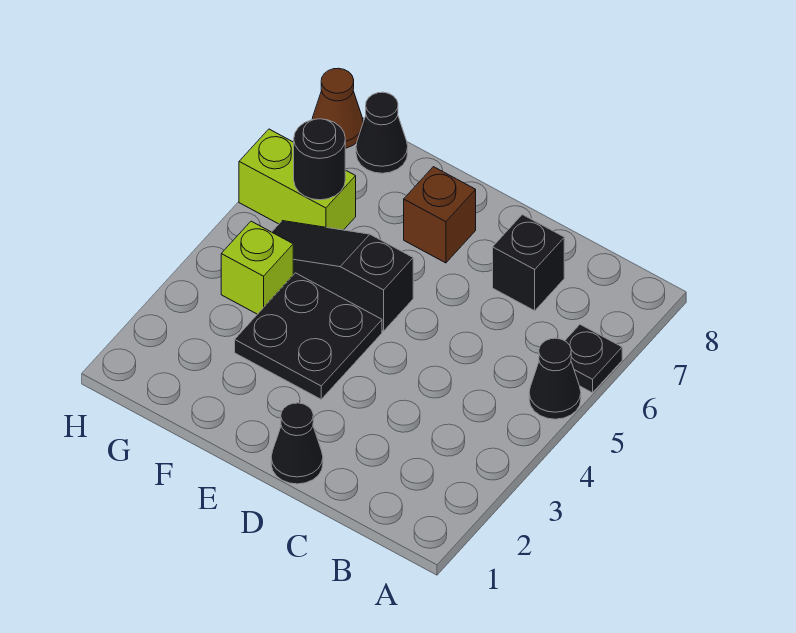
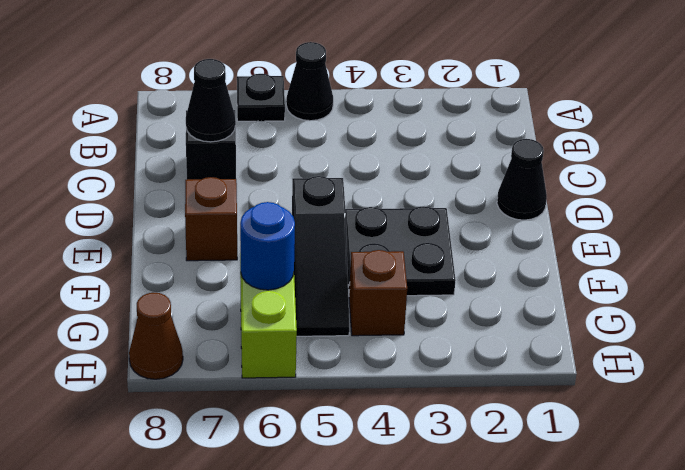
lime brick G4 level 1 -> brown brick G4 level 1
black round brick G6 level 2 -> blue round brick G6 level 2
black cone G8 level 1 -> black cone C7 level 2

